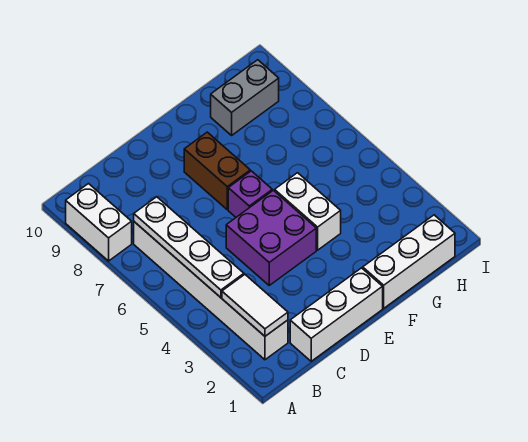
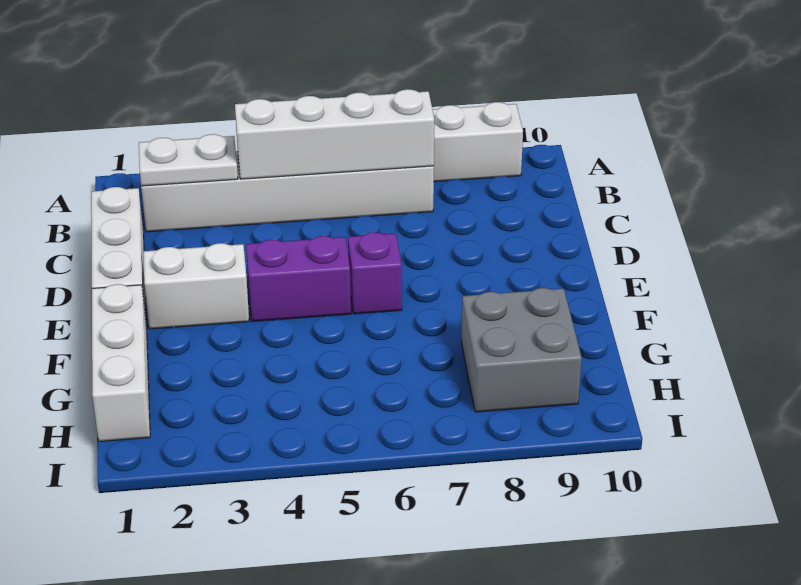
white tile B2:B3 level 2 -> white plate B2:B3 level 2
white plate B4:B7 level 2 -> white brick B4:B7 level 2
purple brick D4:E5 level 1 -> purple brick E4:E5 level 1
brown brick E7:E8 level 1 -> none
white brick F4:F5 level 1 -> white brick E2:E3 level 1
grey brick G9:H9 level 1 -> grey brick G8:H9 level 1

